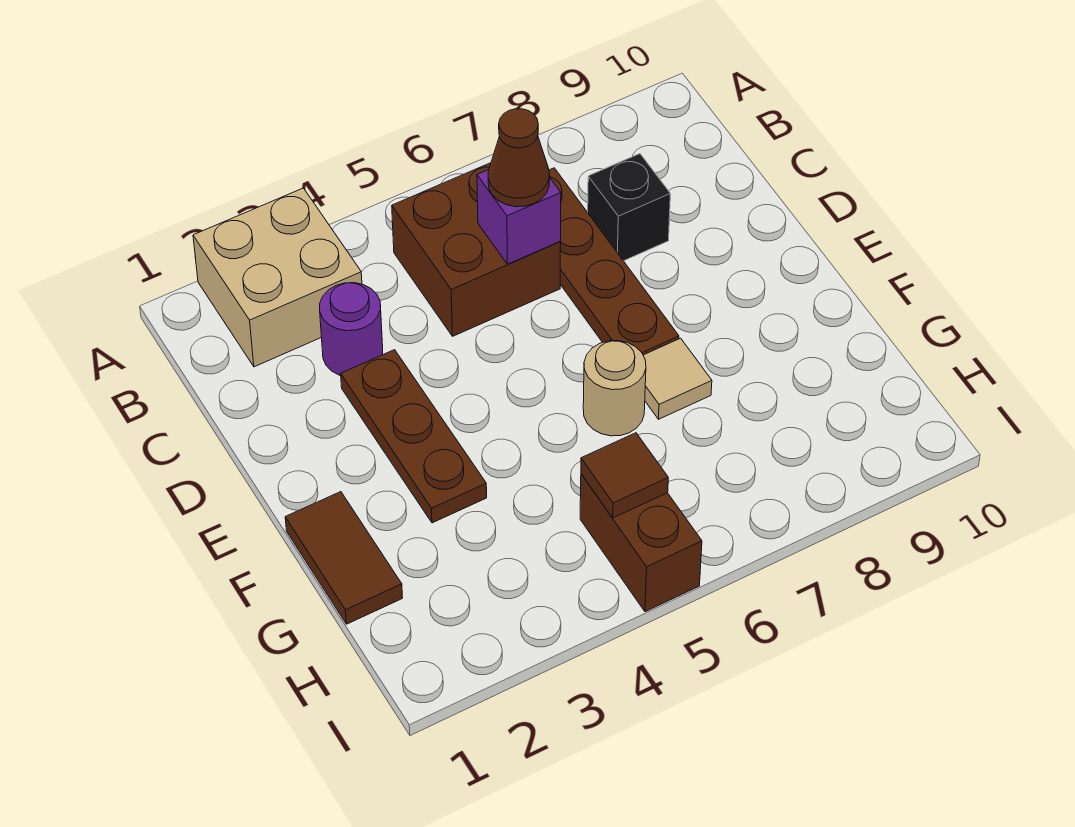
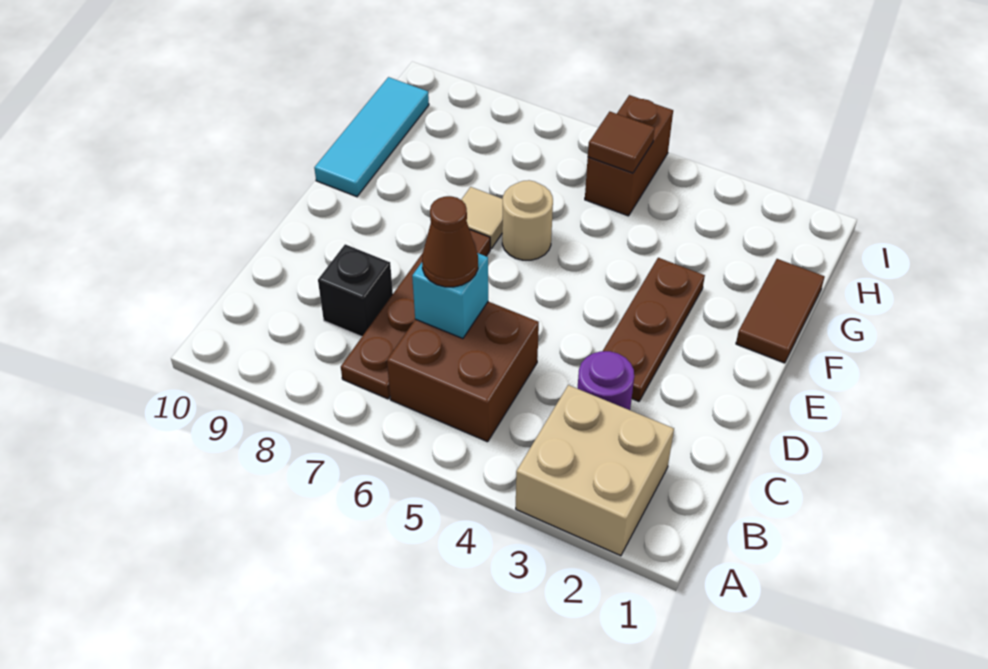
purple brick C6 level 2 -> cyan brick C6 level 2
none -> cyan tile F10:H10 level 1

